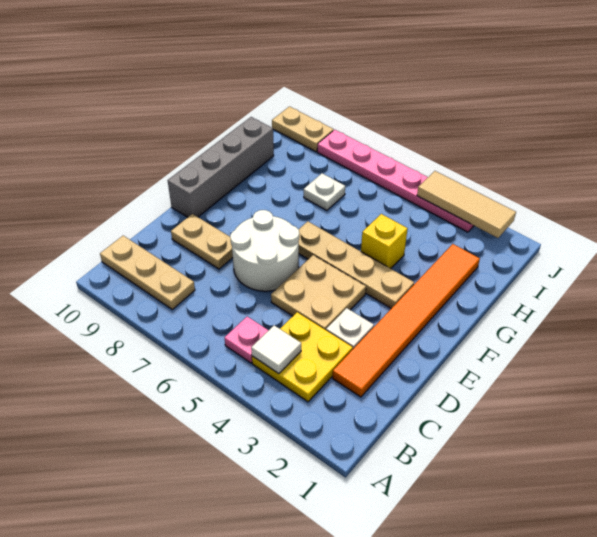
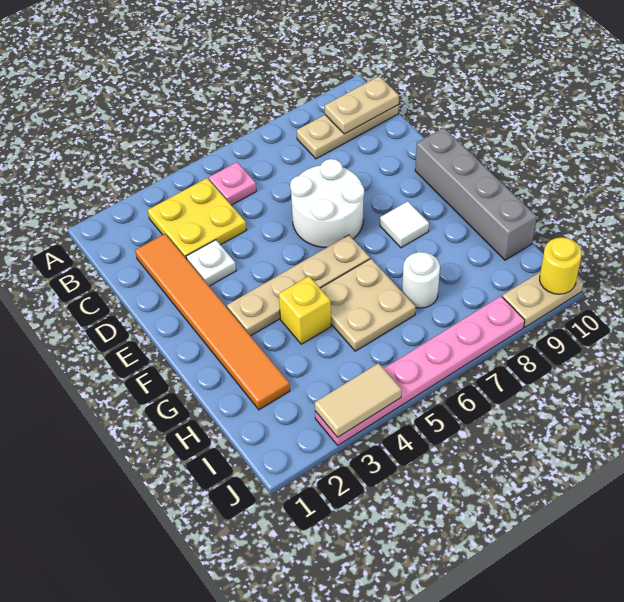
white tile B4 level 2 -> white tile F8 level 1
tan plate D4:E5 level 1 -> tan plate G5:H6 level 1
tan plate D8:D9 level 1 -> tan plate B9:B10 level 2
white plate H7 level 1 -> white round brick H7 level 1
tan tile J2:J4 level 2 -> tan tile J3:J4 level 2
none -> yellow round brick J10 level 2

